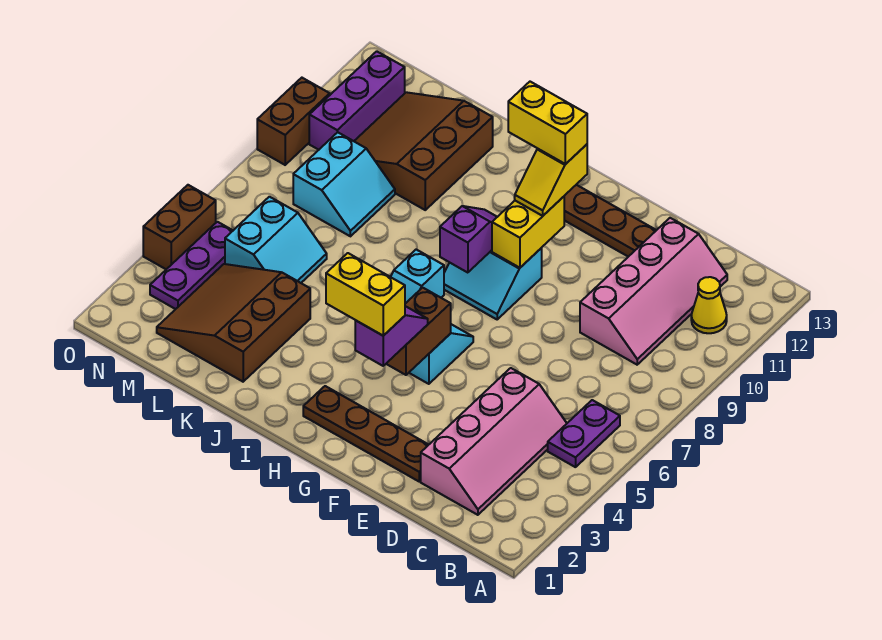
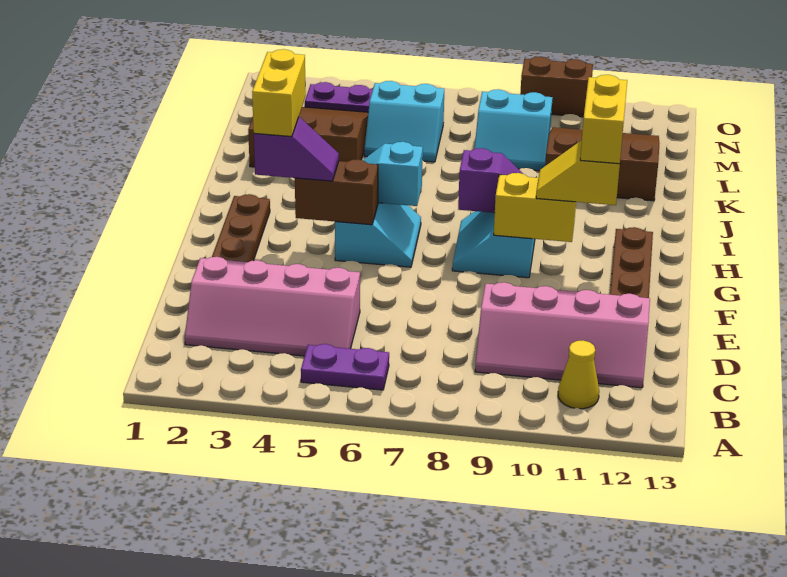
purple brick N10:N12 level 1 -> none
brown brick O4:O5 level 1 -> none

